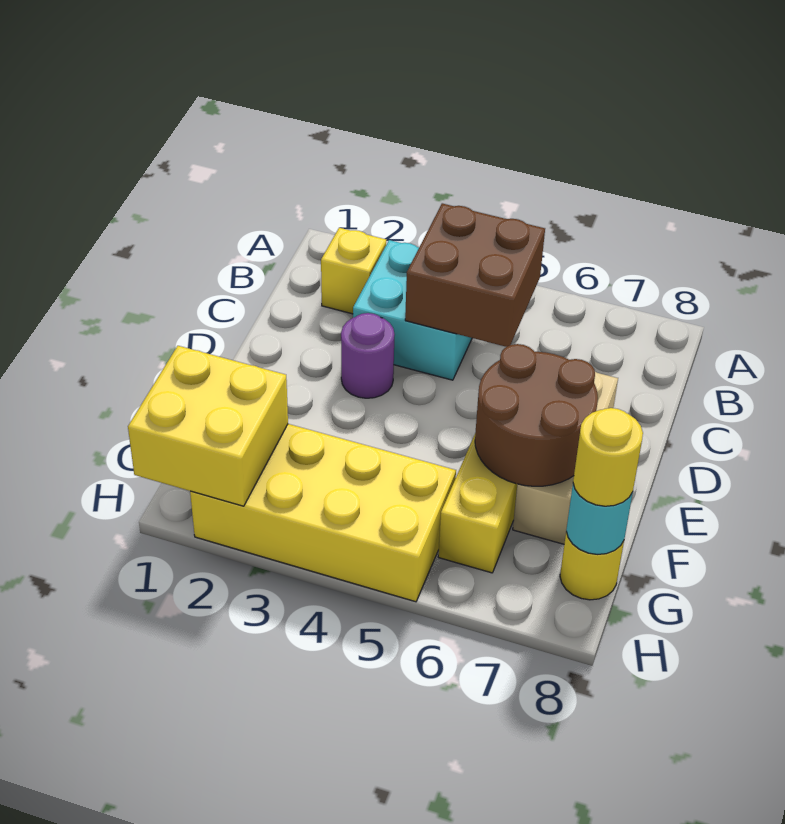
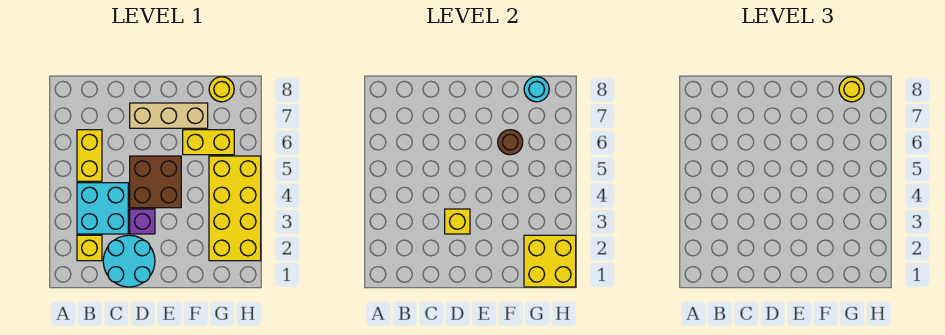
brown brick B4:C5 level 2 -> brown brick D4:E5 level 1
none -> yellow brick B5:B6 level 1
none -> cyan round brick C1:D2 level 1
purple round brick D3 level 1 -> purple brick D3 level 1
none -> yellow brick D3 level 2
brown round brick E6:F7 level 2 -> brown round brick F6 level 2

